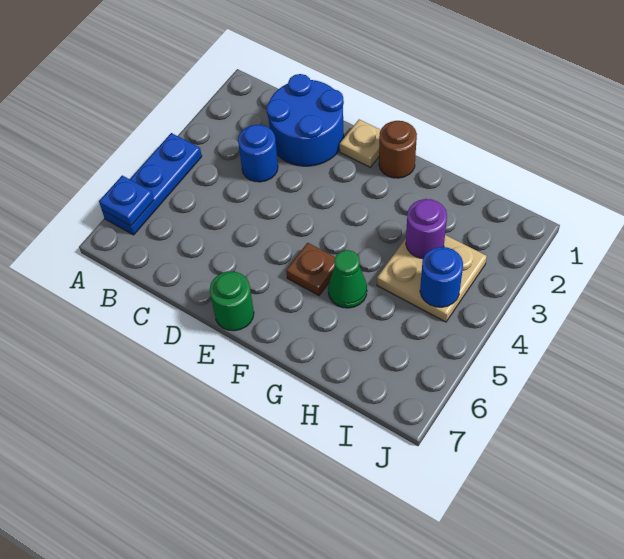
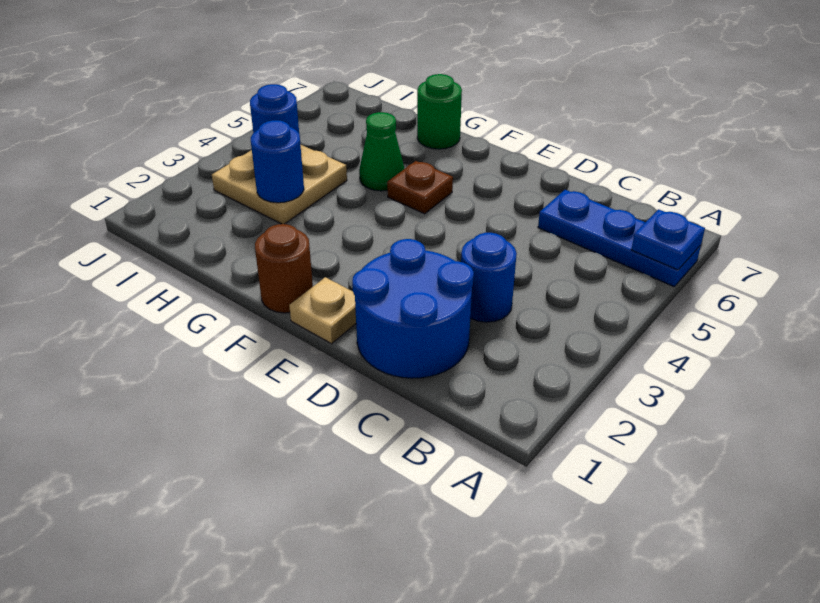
blue plate A4:A6 level 1 -> blue plate A6:C6 level 1
green round brick E7 level 1 -> green round brick G7 level 1
purple round brick H3 level 2 -> blue round brick H3 level 2

